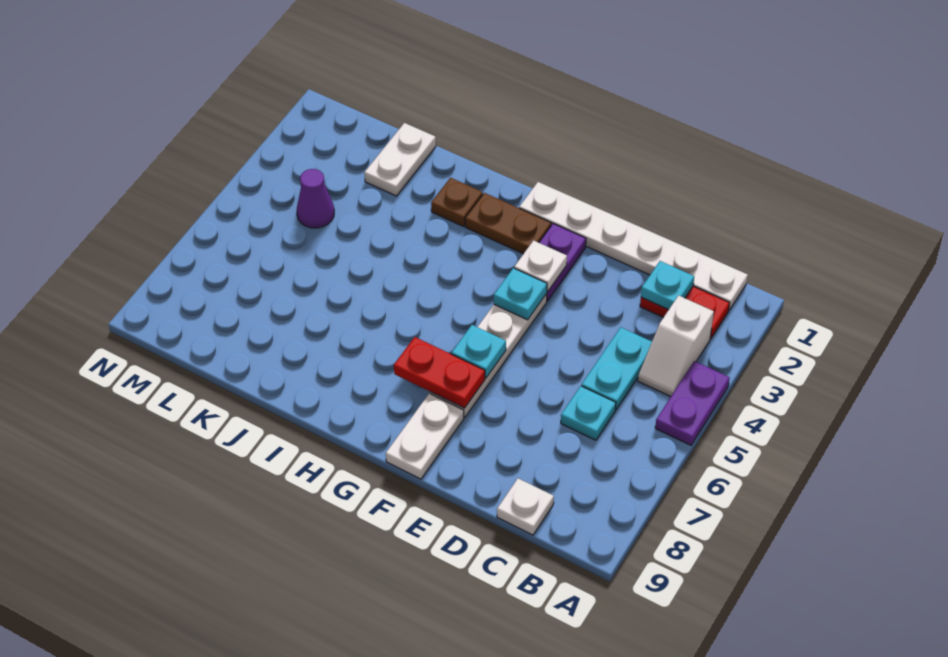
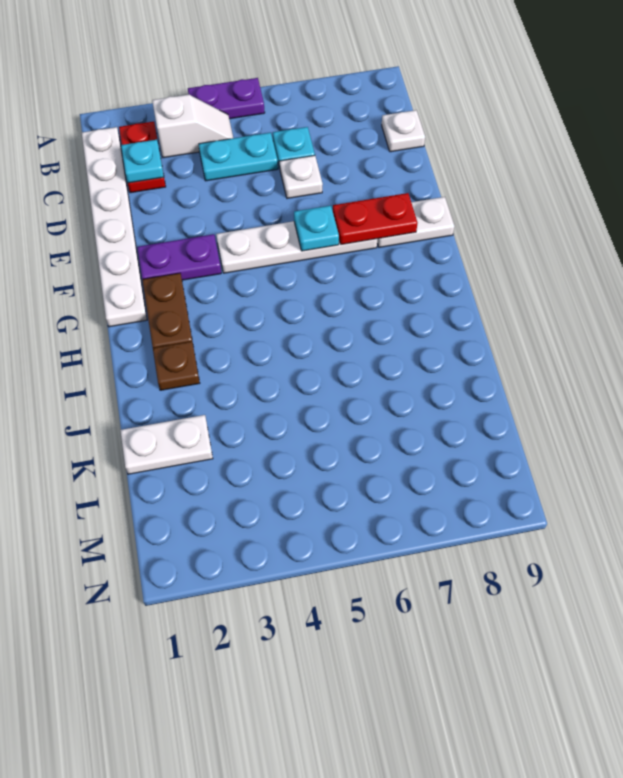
white plate F3 level 2 -> white plate D6 level 1
cyan plate F4 level 2 -> none
red plate F7:G7 level 2 -> red plate F7:F8 level 2
purple cone L4 level 1 -> none

